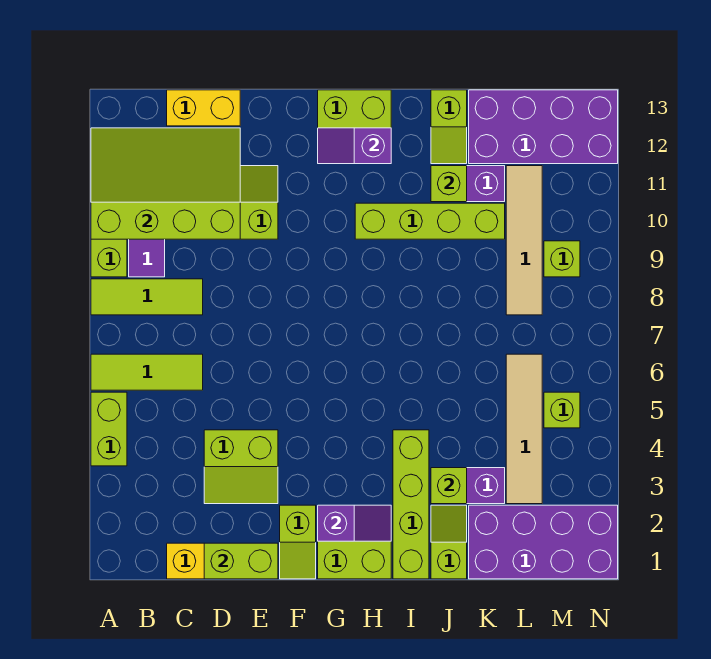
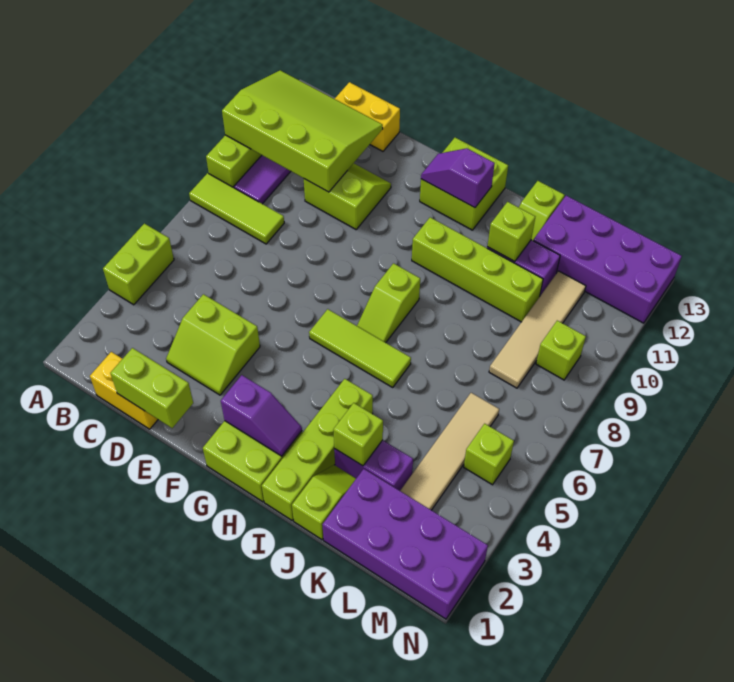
lime tile A6:C6 level 1 -> lime tile G6:I6 level 1
lime slope F1:F2 level 1 top 2 -> lime slope H7:H8 level 1 top 8

